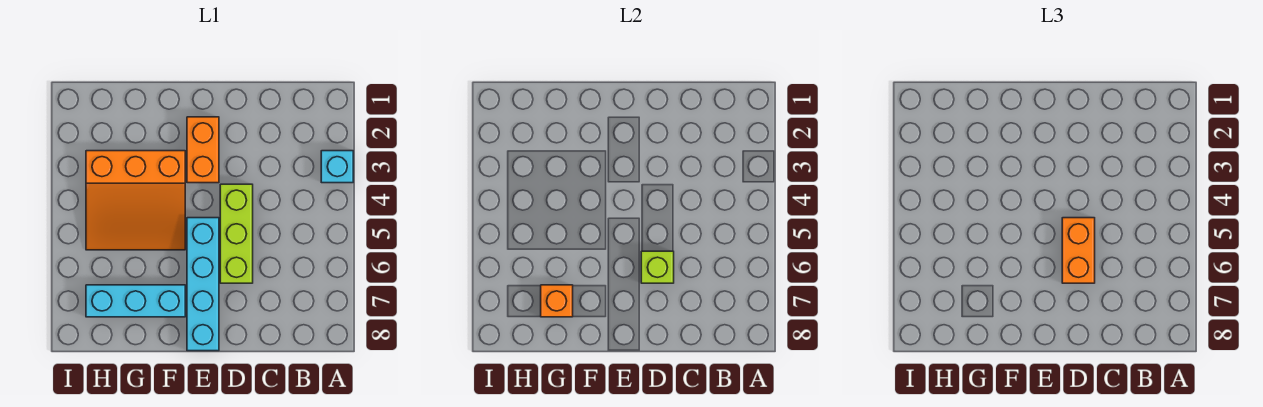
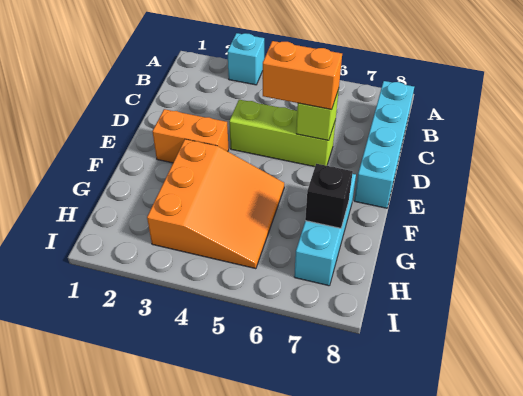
cyan brick E5:E8 level 1 -> cyan brick B8:E8 level 1
orange brick G7 level 2 -> black brick G7 level 2

